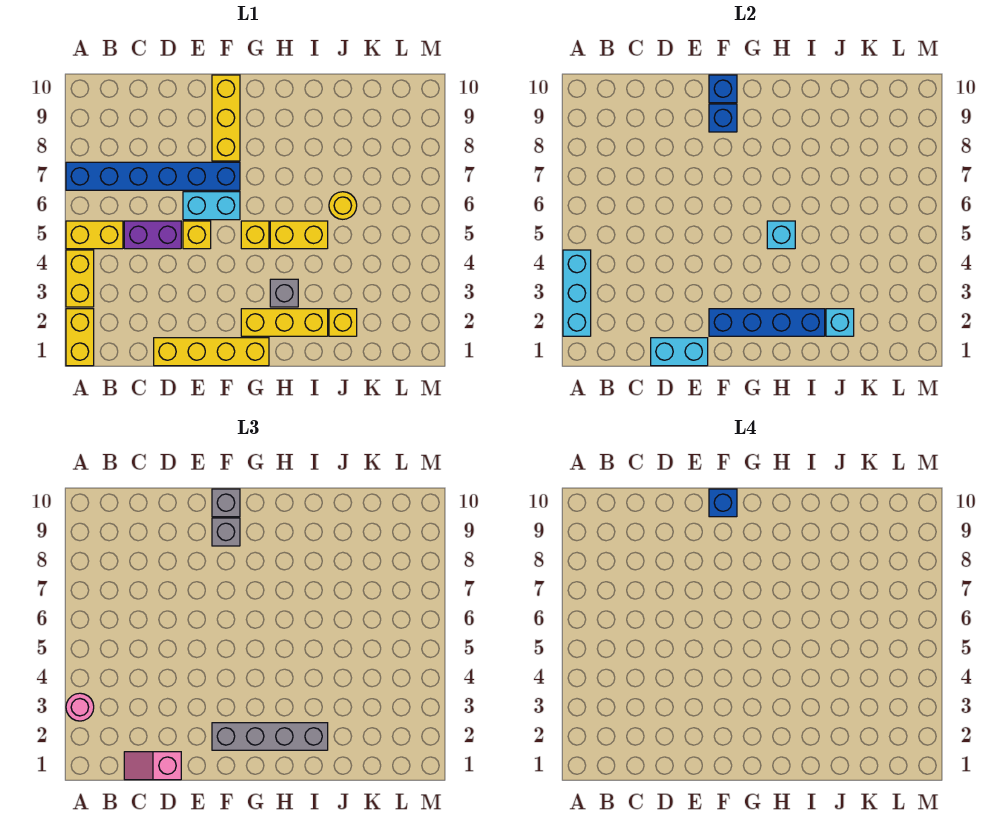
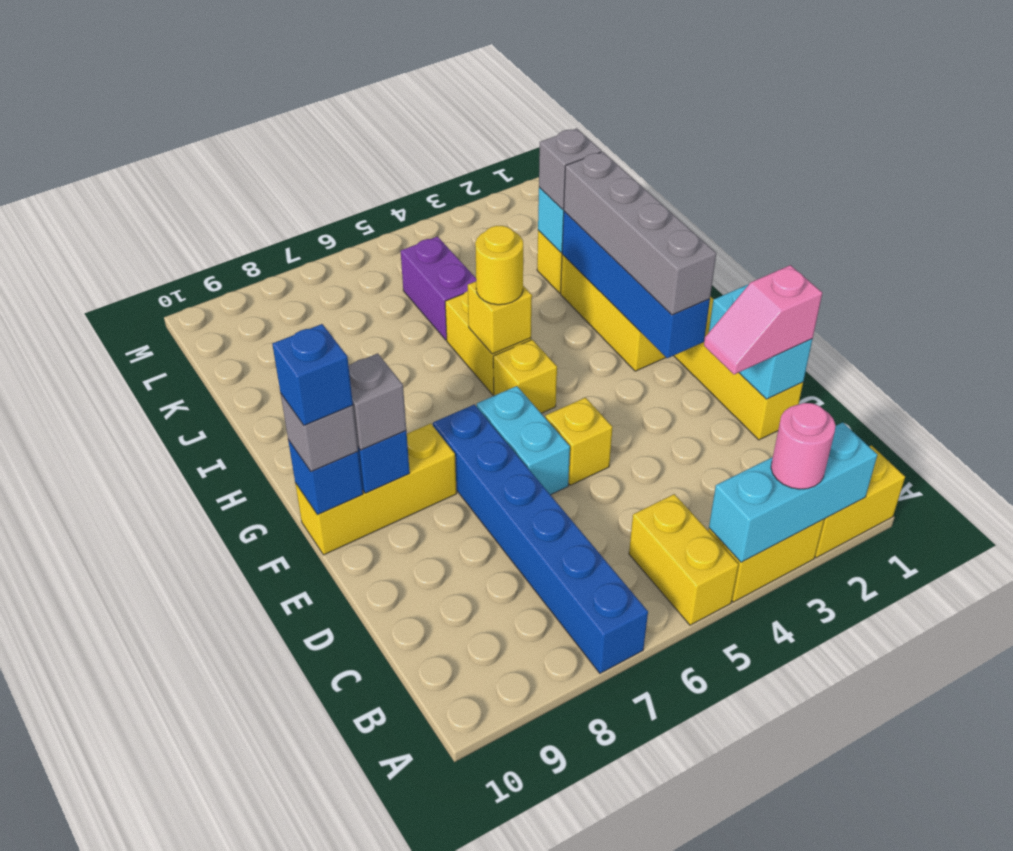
pink slope C1:D1 level 3 top D -> pink slope D1:D2 level 3 top 1
purple brick C5:D5 level 1 -> purple brick J5:K5 level 1
grey brick H3 level 1 -> grey brick J2 level 3
cyan brick H5 level 2 -> yellow brick H5 level 2
yellow round brick J6 level 1 -> yellow round brick H5 level 3

